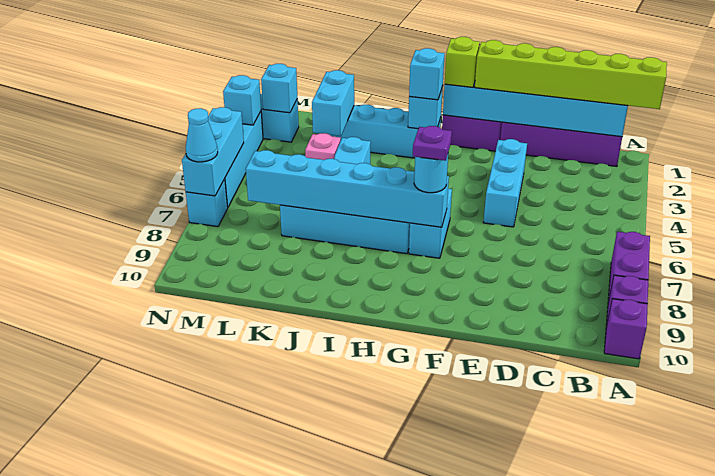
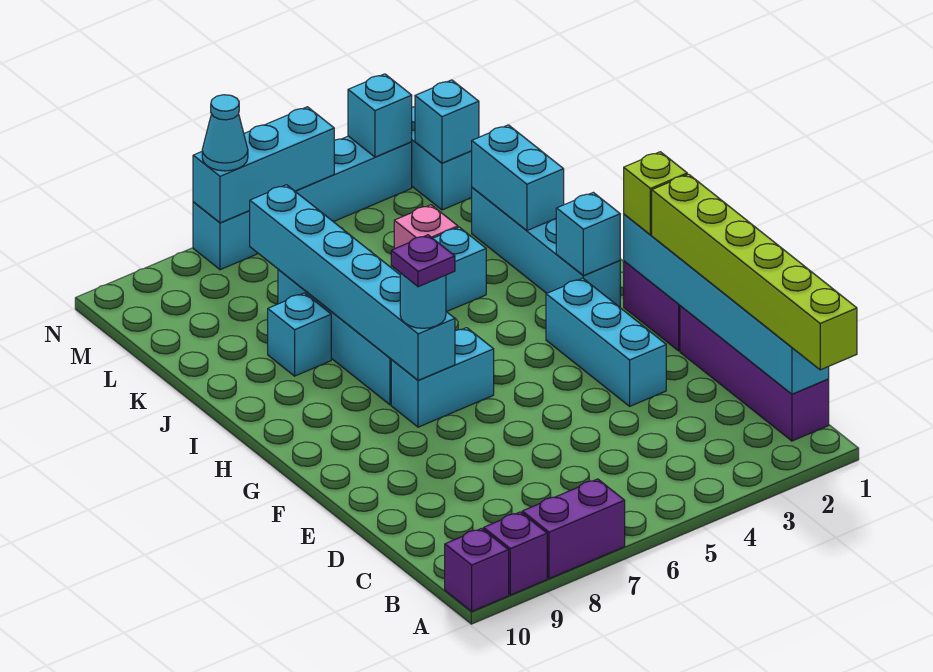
cyan brick E3:E5 level 1 -> cyan brick E3:G3 level 1
cyan brick H2 level 3 -> cyan brick J8 level 1
cyan brick K2:K3 level 2 -> cyan brick J2:K2 level 2

